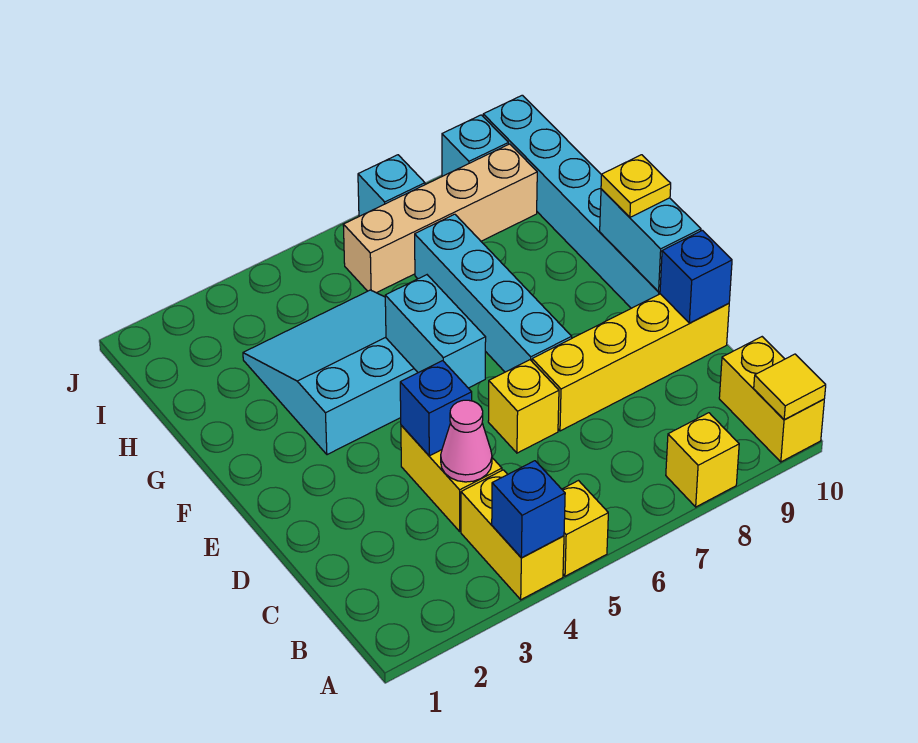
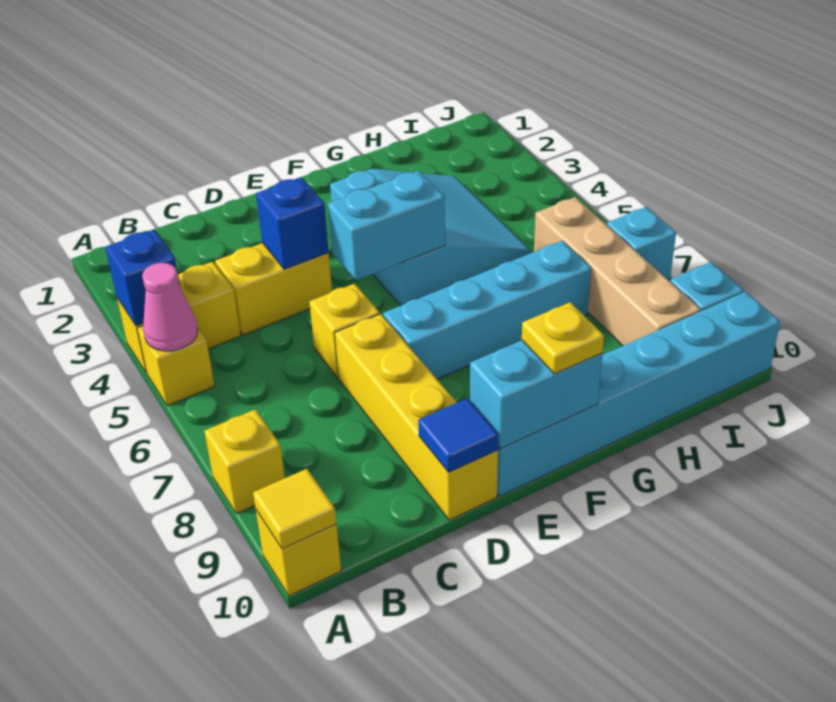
yellow brick A10:B10 level 1 -> yellow brick A10 level 1
pink cone C4 level 2 -> pink cone A5 level 2
blue brick D10 level 2 -> blue tile D10 level 2

